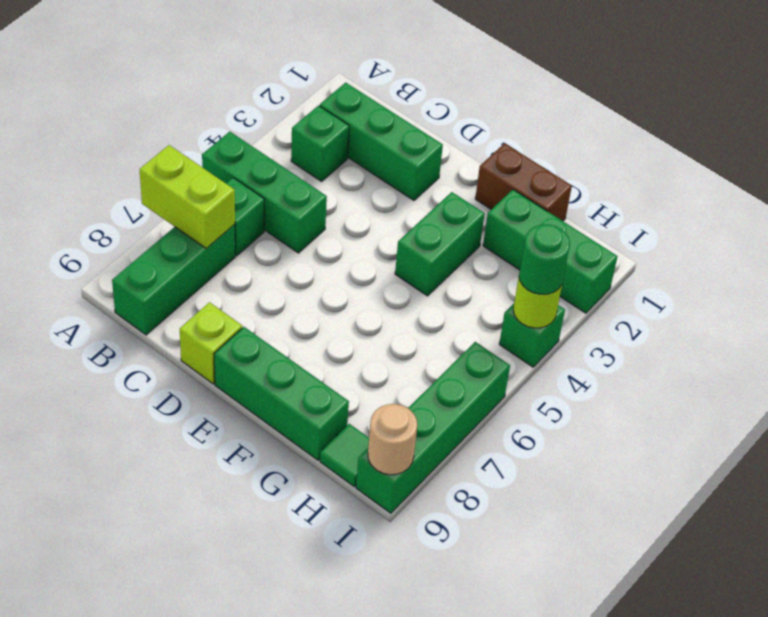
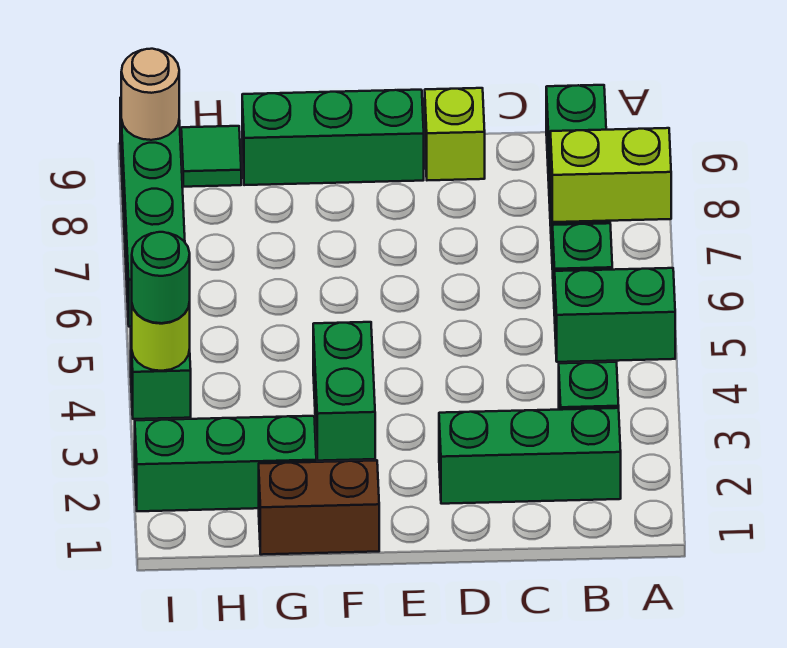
green brick A5:C5 level 1 -> green brick A5:B5 level 1

